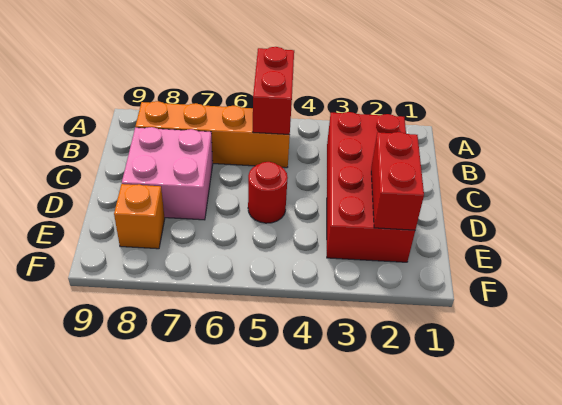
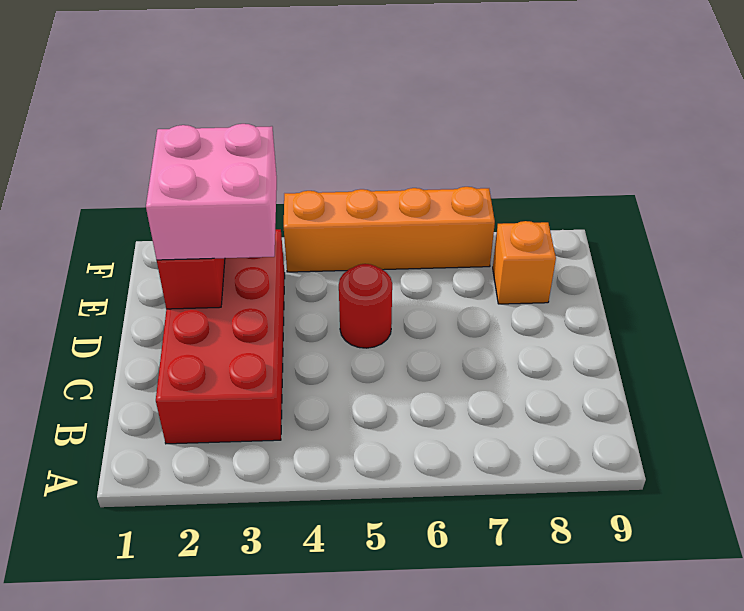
red brick A5:B5 level 2 -> none
orange brick B5:B8 level 1 -> orange brick F4:F7 level 1
pink brick C7:D8 level 1 -> pink brick D2:E3 level 3

